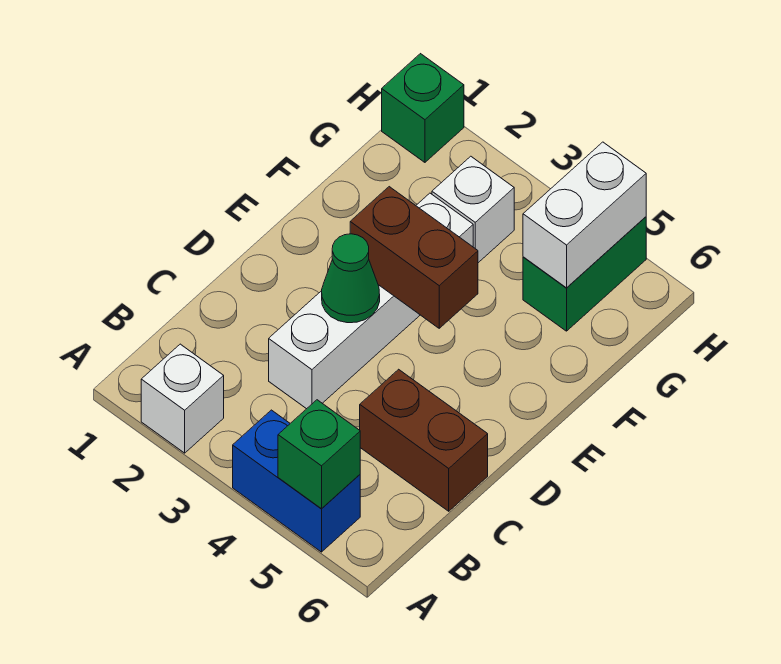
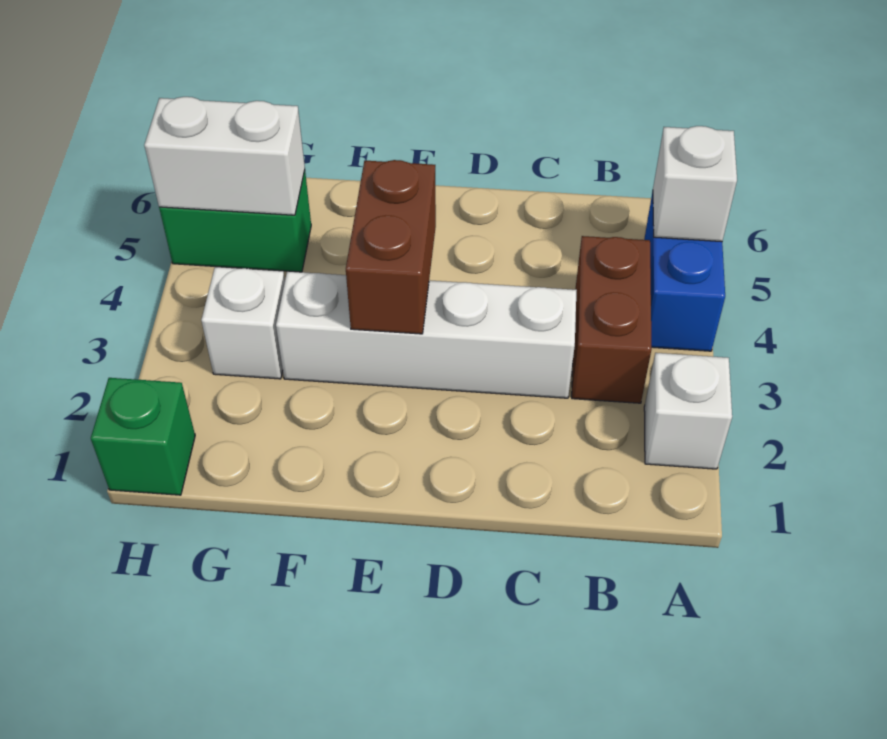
green brick A5 level 2 -> white brick A5 level 2
brown brick C5:C6 level 1 -> brown brick B3:B4 level 1
green cone D3 level 2 -> none

